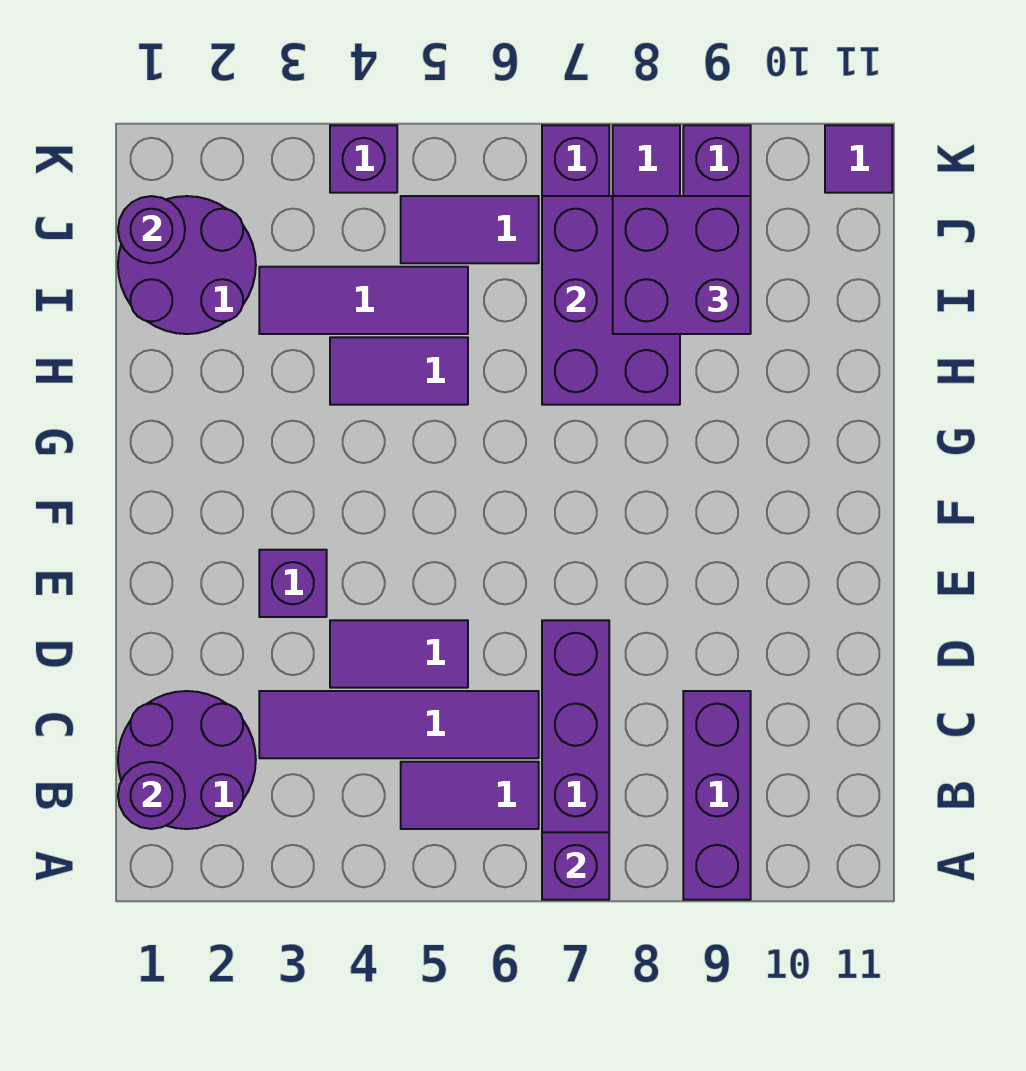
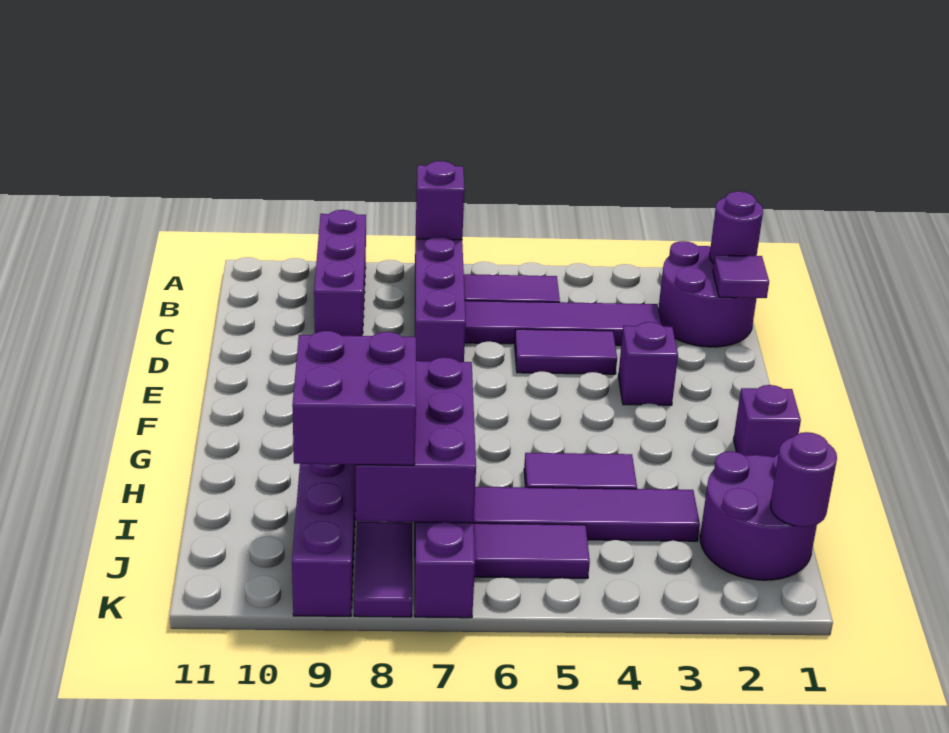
purple tile I3:I5 level 1 -> purple tile I3:I6 level 1
purple brick K4 level 1 -> purple brick G1 level 1
purple tile K11 level 1 -> purple tile C1 level 2

